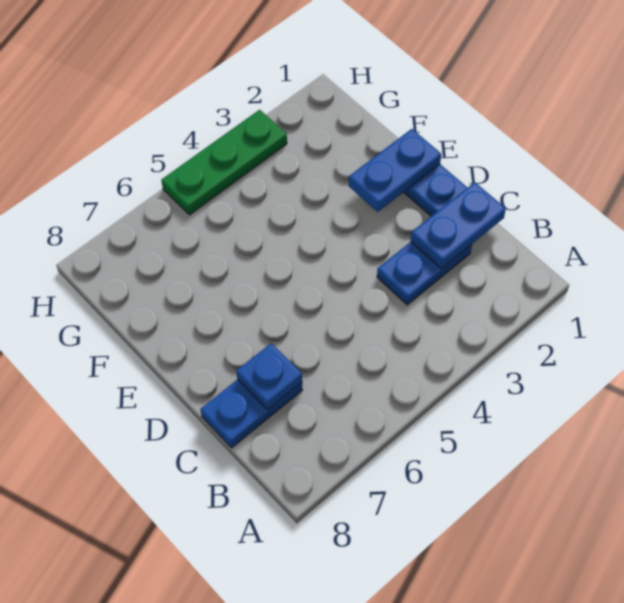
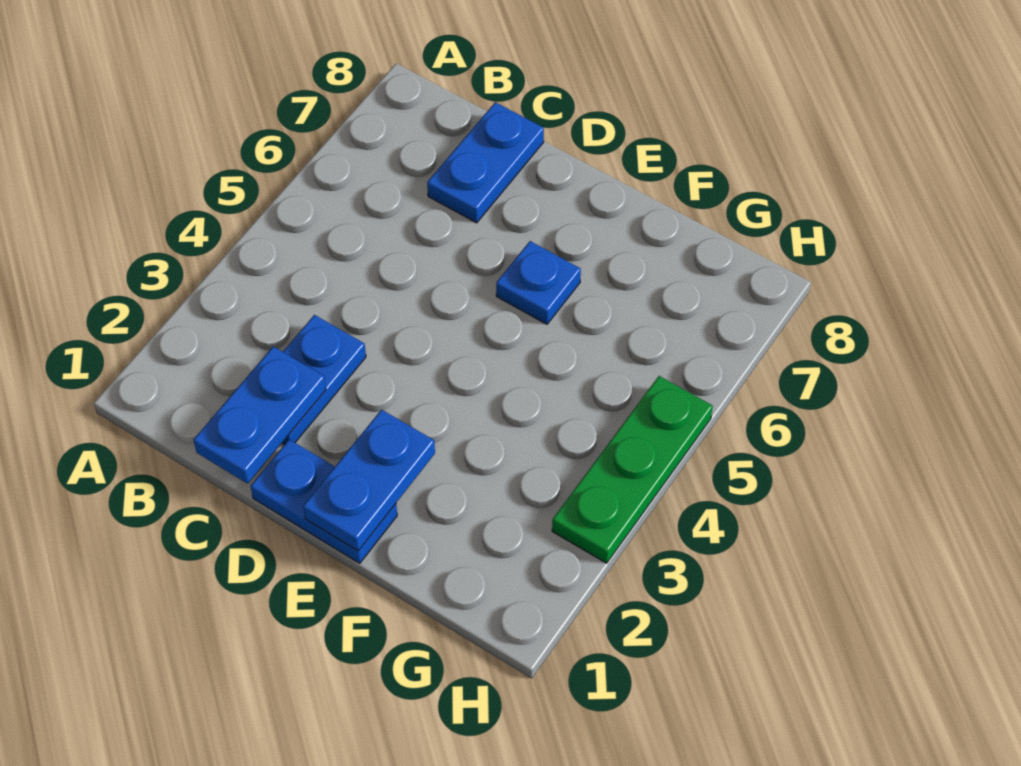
blue plate C7 level 2 -> blue plate E6 level 1

